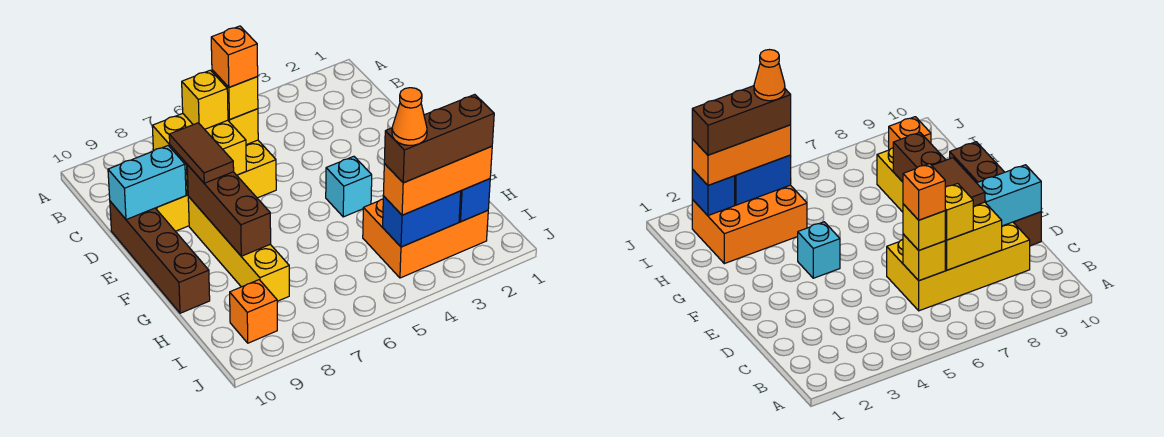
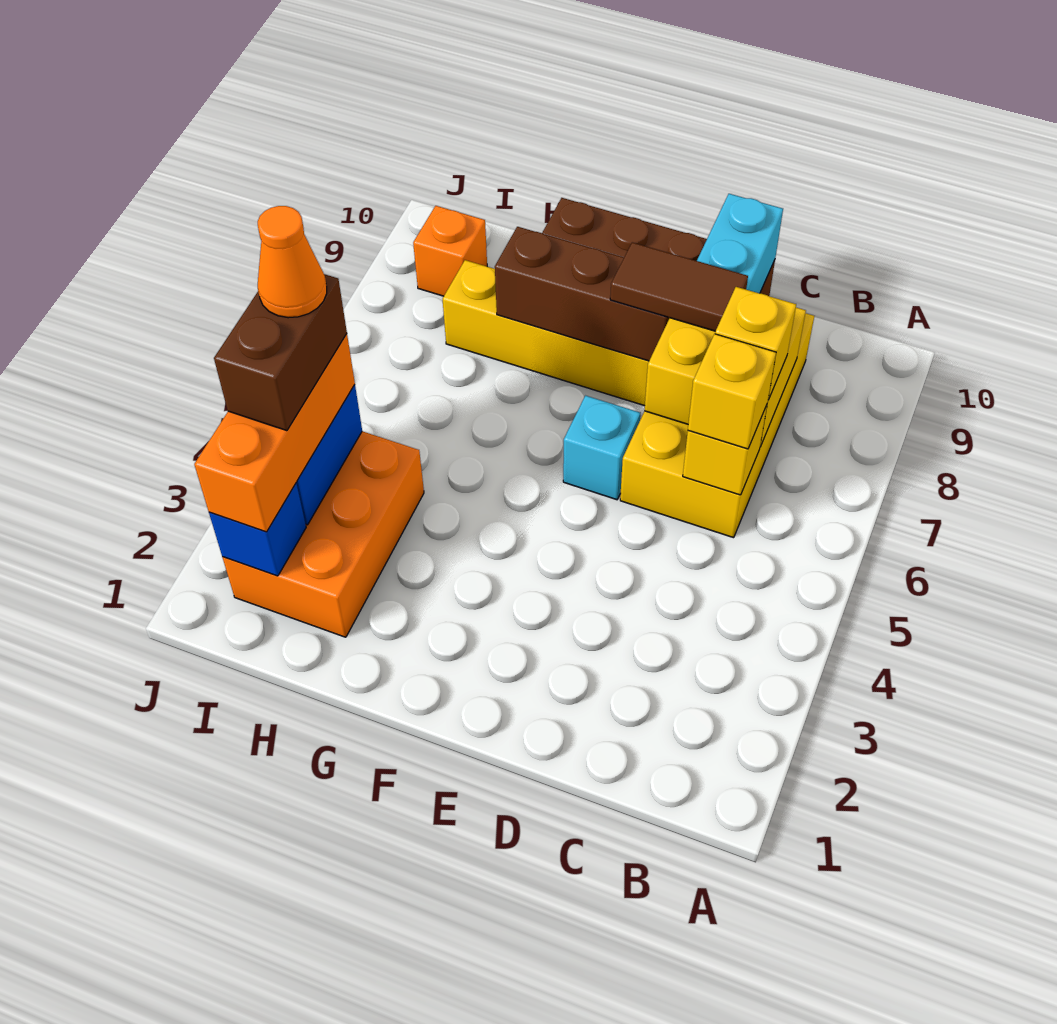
orange brick C6 level 4 -> none
cyan brick F4 level 1 -> cyan brick E6 level 1
brown brick I2:I4 level 4 -> brown brick I3:I4 level 4

